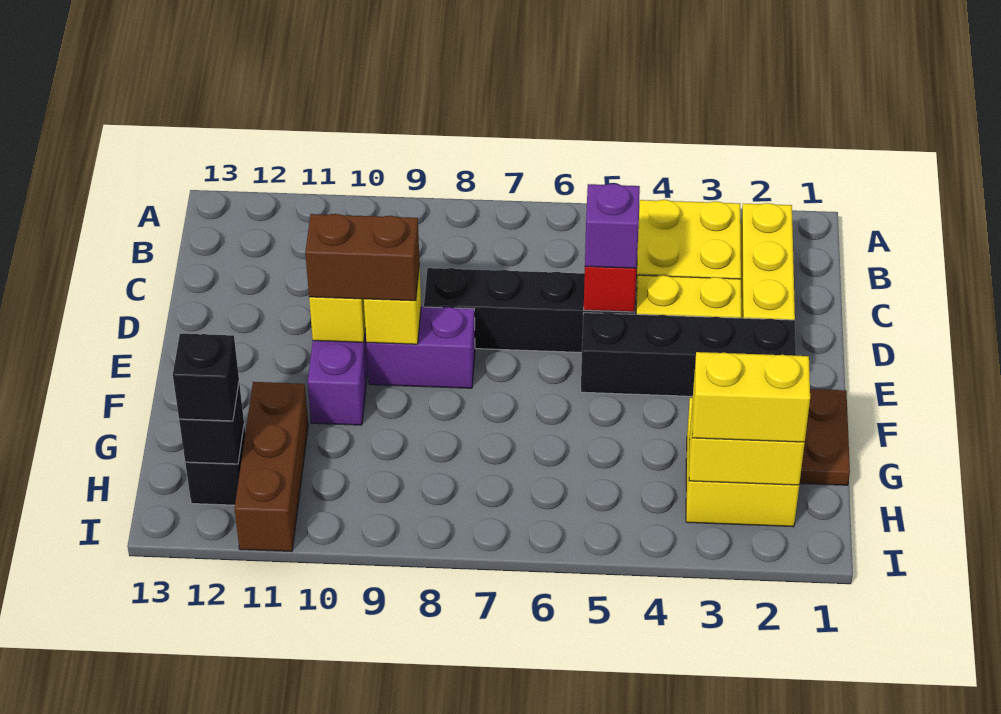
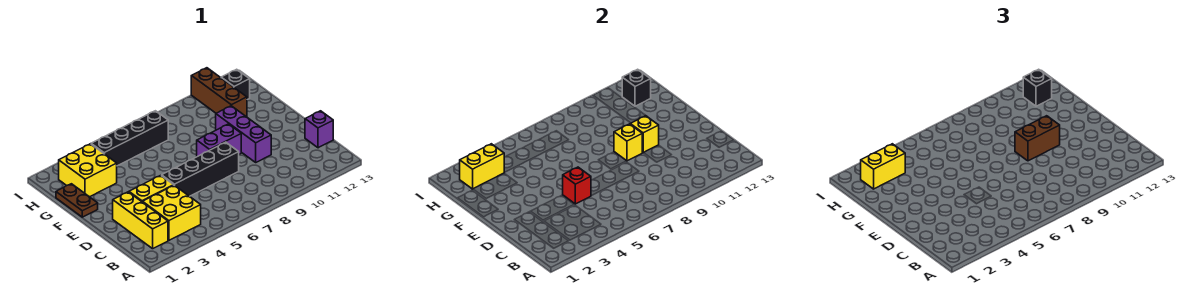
purple brick D5 level 3 -> purple brick C13 level 1
black brick E2:E5 level 1 -> black brick H4:H7 level 1

